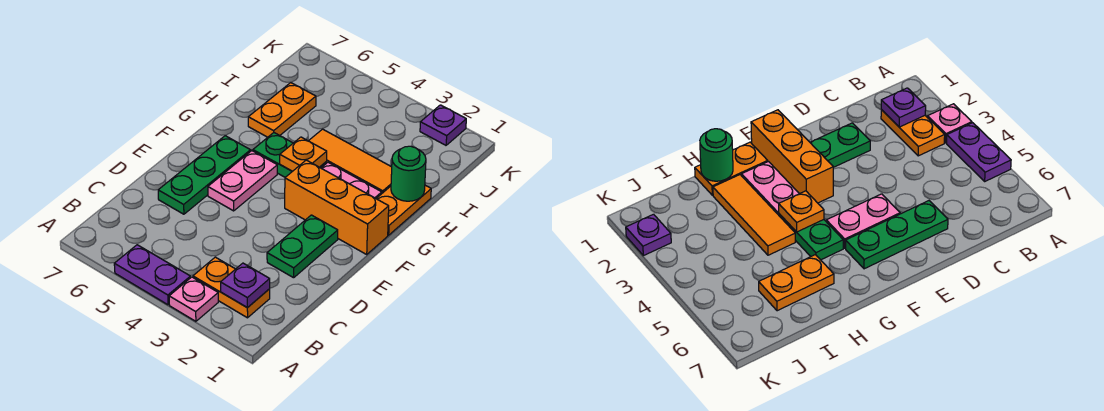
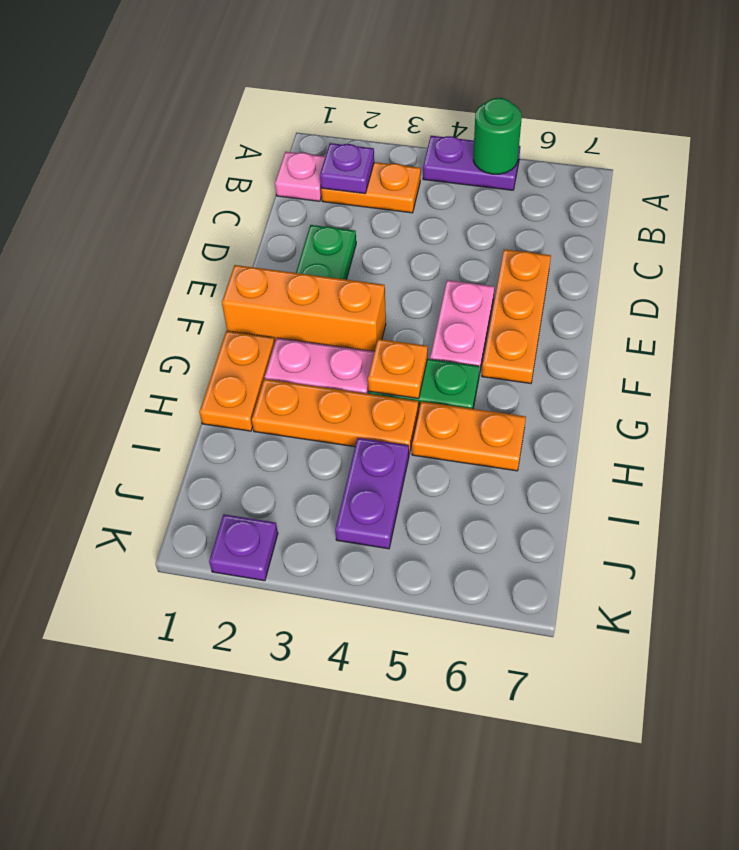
pink plate A3 level 1 -> pink plate B1 level 1
green plate D6:F6 level 1 -> orange plate D6:F6 level 1
green round brick H1 level 2 -> green round brick A5 level 2
orange tile H2:H4 level 1 -> orange plate H2:H4 level 1
orange plate H6:I6 level 1 -> orange plate H5:H6 level 1
none -> purple plate I4:J4 level 1

